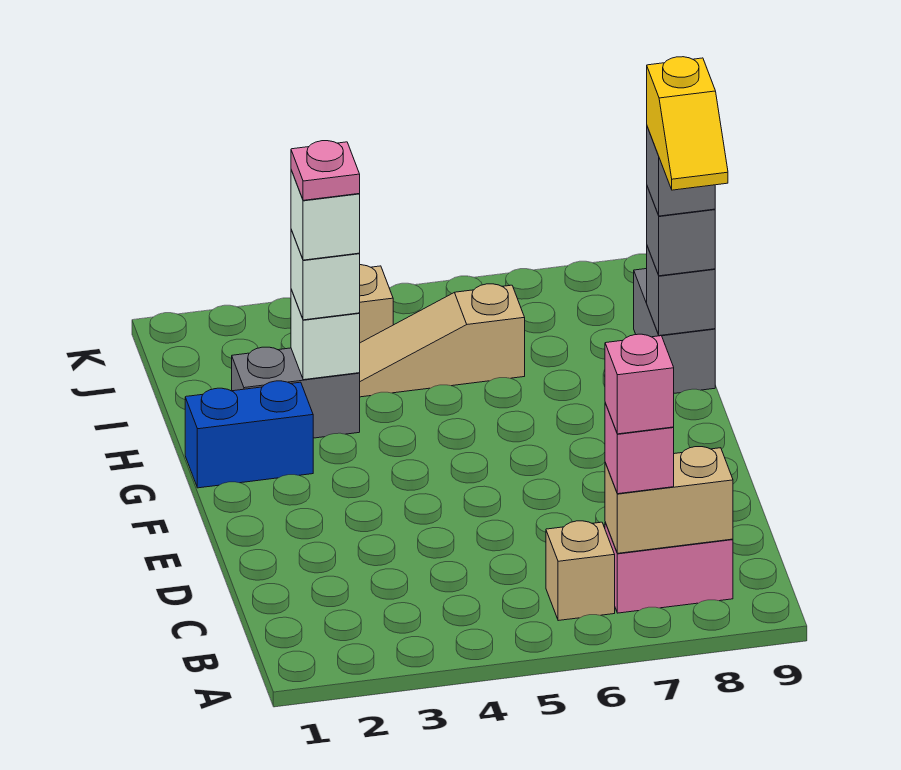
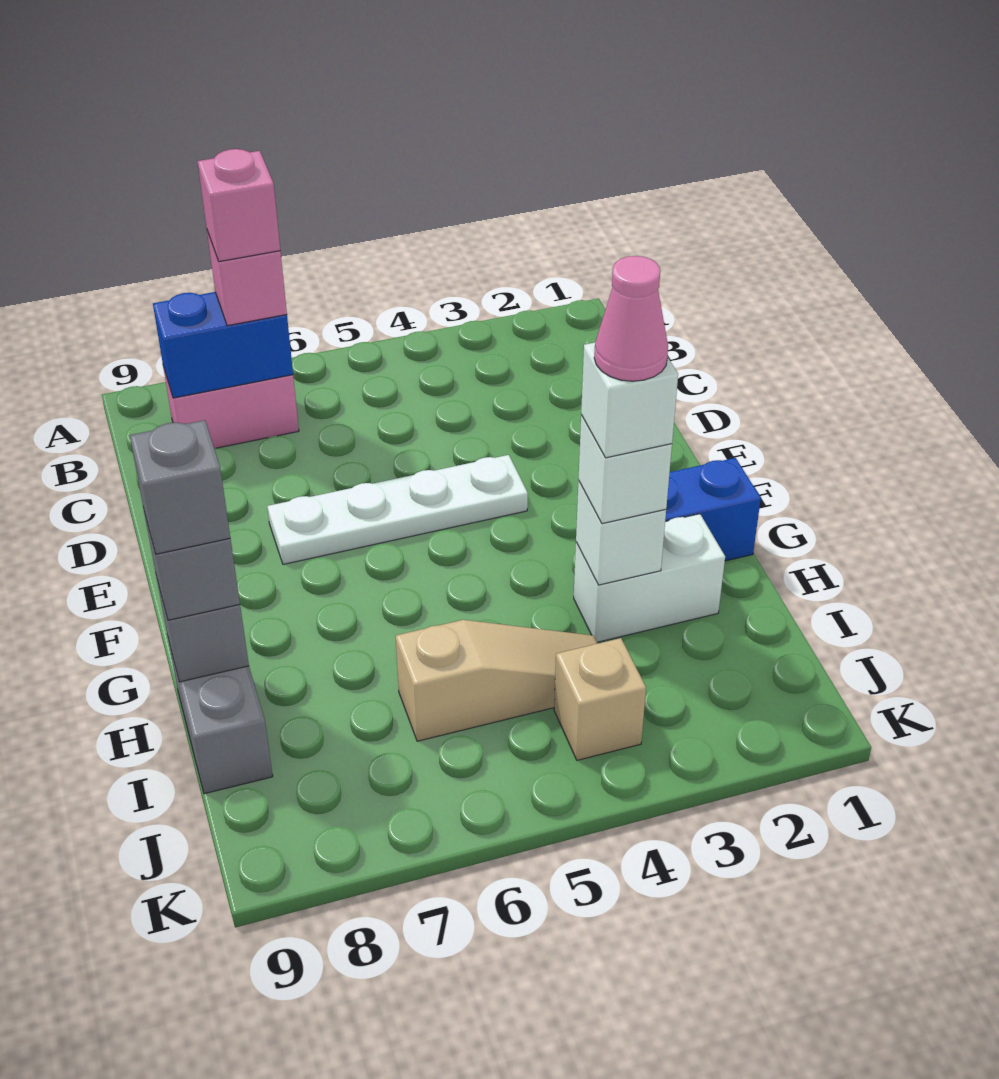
tan brick B6 level 1 -> none
tan brick B7:B8 level 2 -> blue brick B7:B8 level 2
none -> white plate E4:E7 level 1
yellow slope G9:H9 level 5 top H -> none
grey brick H2:H3 level 1 -> white brick H2:H3 level 1
pink plate H3 level 5 -> pink cone H3 level 5

